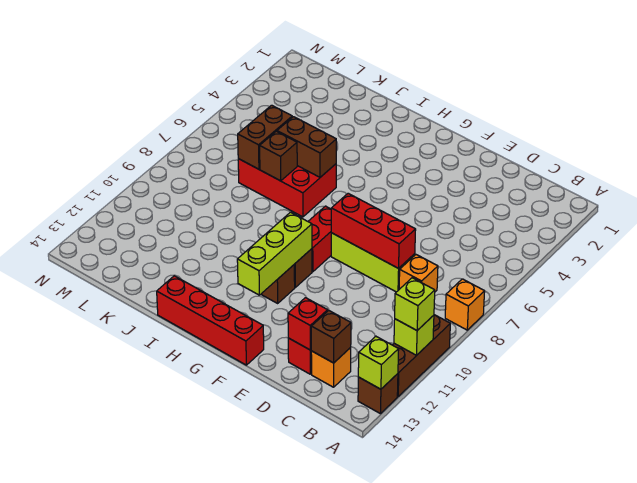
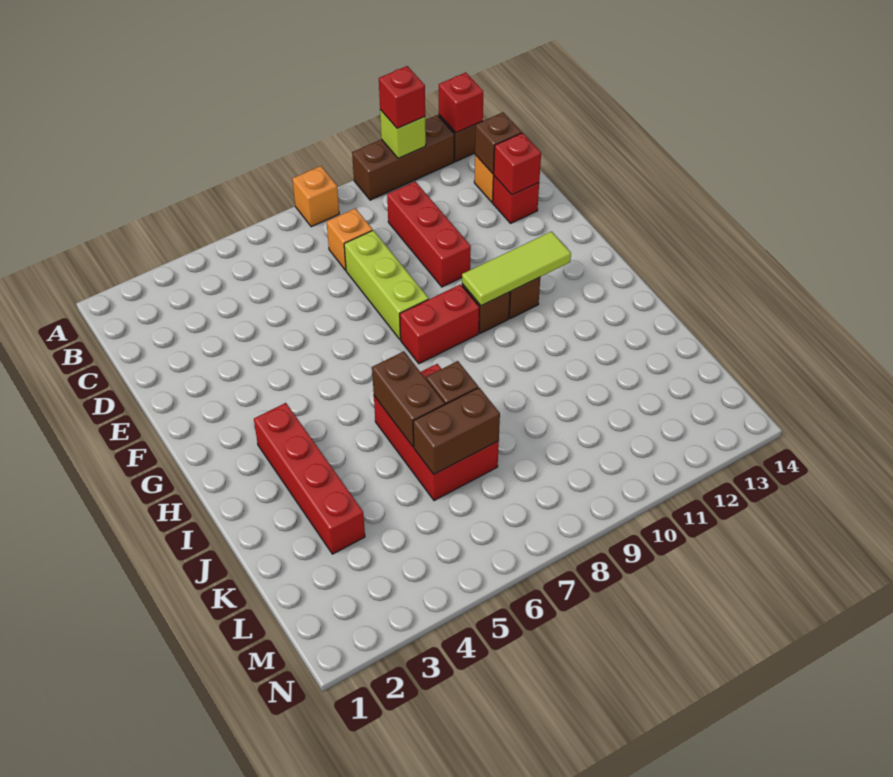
lime brick A11 level 3 -> red brick A11 level 3
lime brick A13 level 2 -> red brick A13 level 2
red brick D8:F8 level 2 -> red brick C10:E10 level 1
red brick F14:I14 level 1 -> red brick H3:K3 level 1
lime brick G10:G12 level 2 -> lime tile G10:G12 level 2

